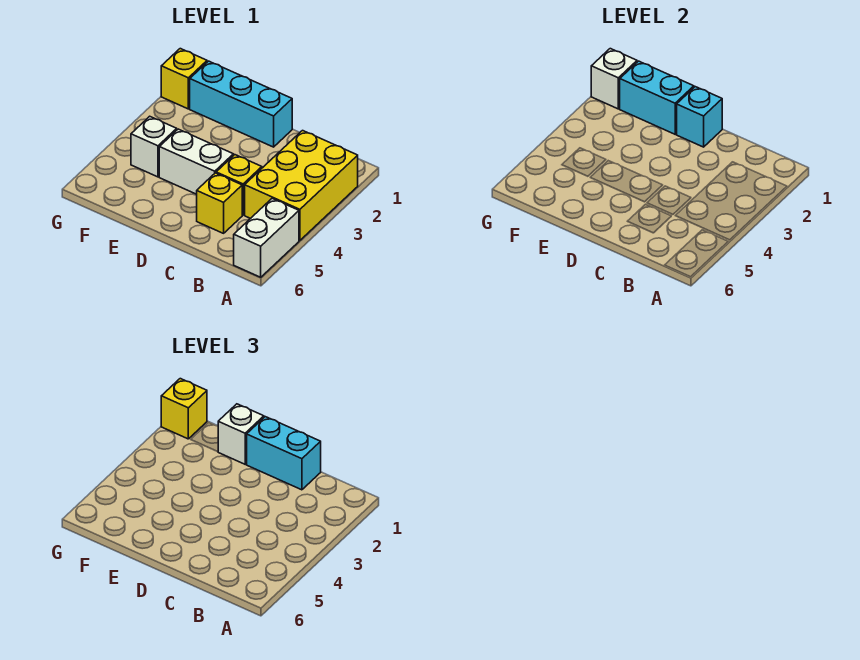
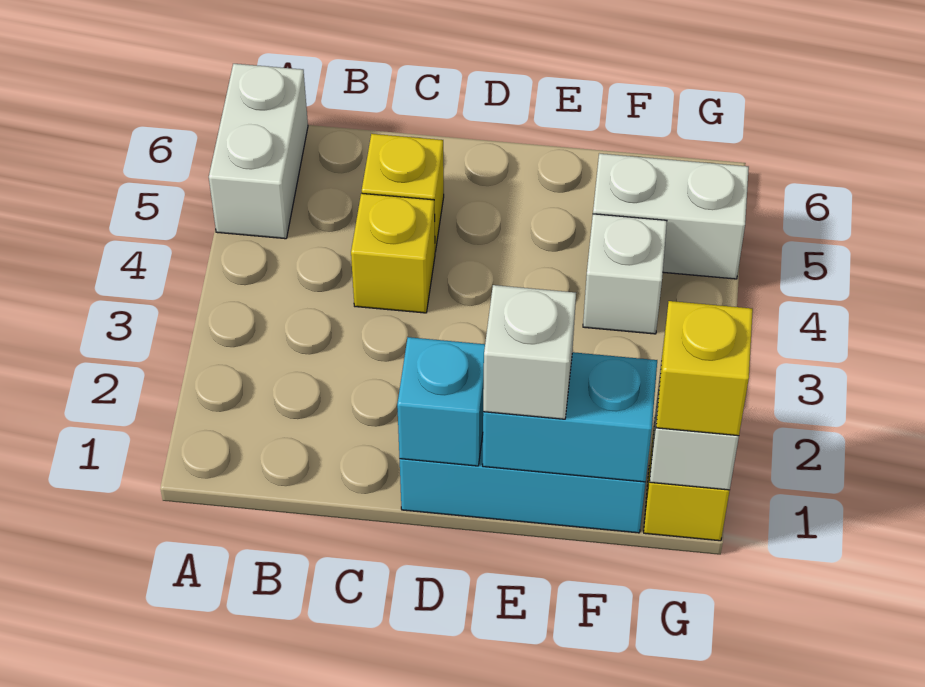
yellow brick A2:B4 level 1 -> none
cyan brick C1:D1 level 3 -> none
white brick D4:E4 level 1 -> white brick F5:G5 level 1

